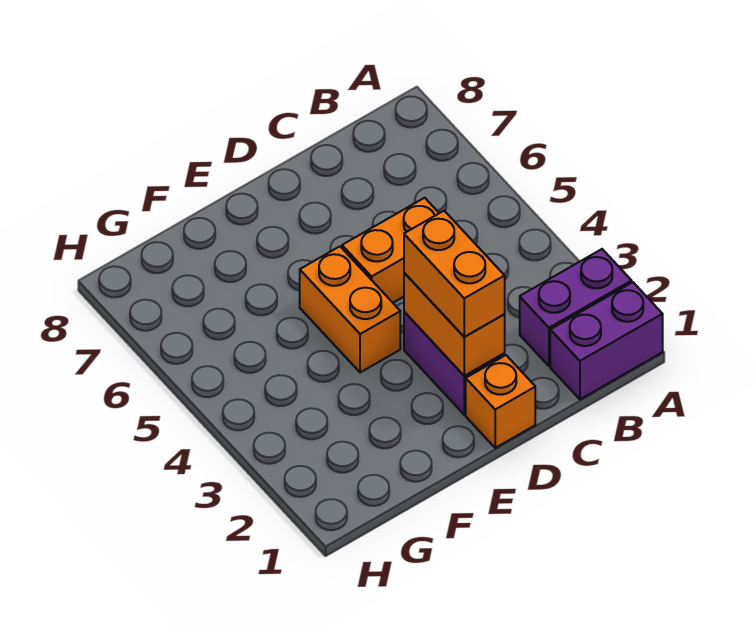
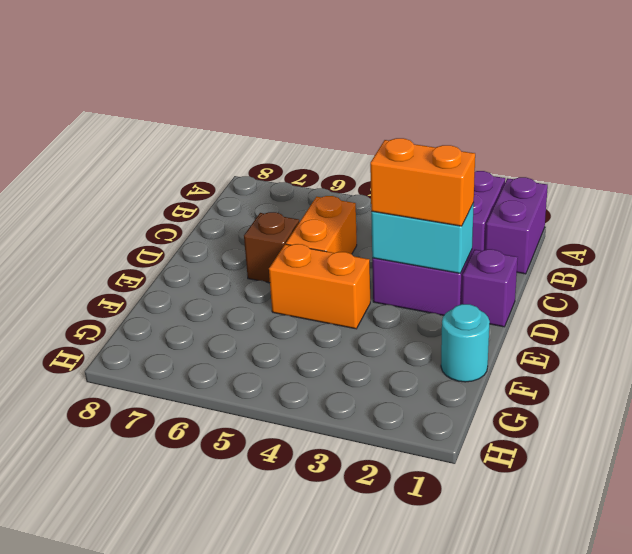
orange brick D1 level 1 -> purple brick D1 level 1
orange brick D2:D3 level 2 -> cyan brick D2:D3 level 2
none -> brown brick D6 level 1
none -> cyan round brick F1 level 1

